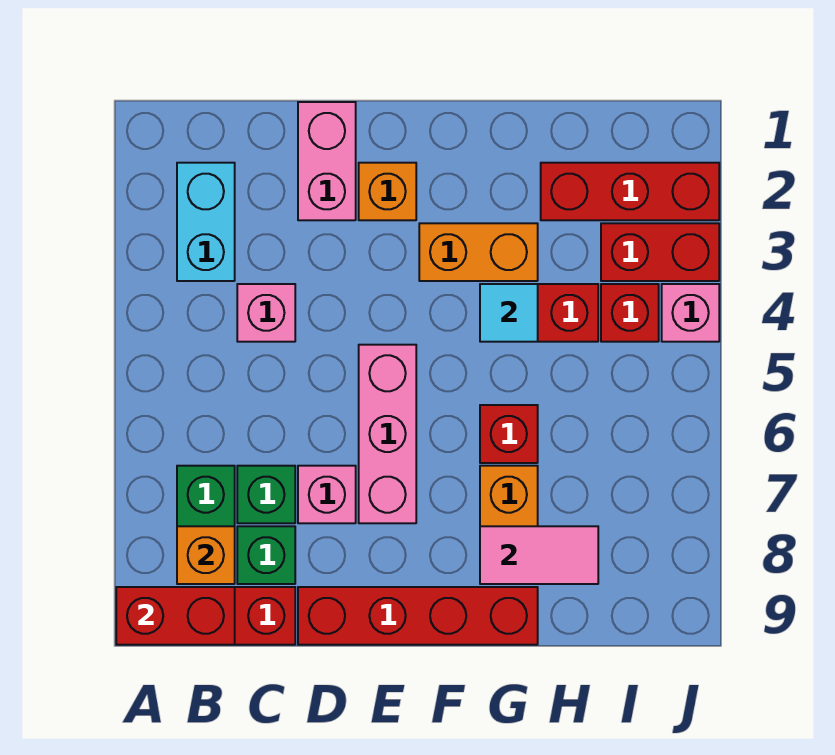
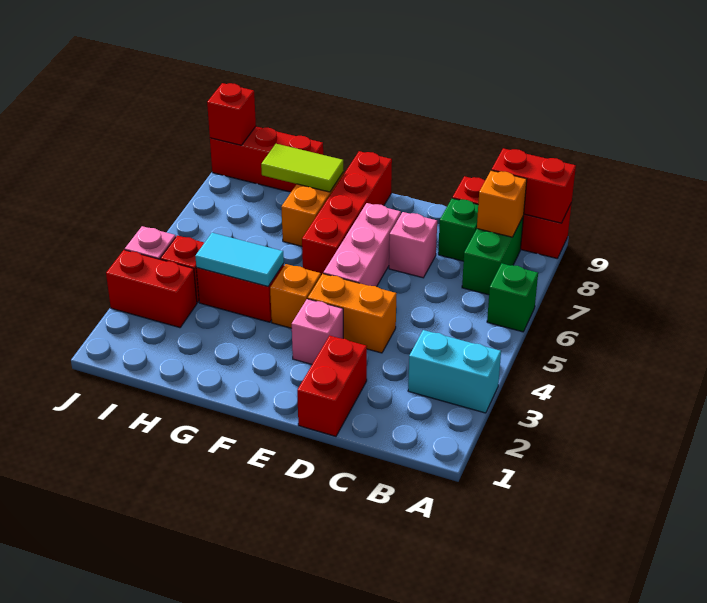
cyan brick B2:B3 level 1 -> cyan brick A3:B3 level 1
pink brick C4 level 1 -> pink brick E3 level 1
green brick C7 level 1 -> green brick A6 level 1
pink brick D1:D2 level 1 -> red brick D1:D2 level 1
red brick D9:G9 level 1 -> red brick F6:F9 level 1
orange brick E2 level 1 -> orange brick F4 level 1
orange brick F3:G3 level 1 -> orange brick D4:E4 level 1
cyan tile G4 level 2 -> cyan tile G4:H4 level 2
red brick G6 level 1 -> red brick J9 level 2
pink tile G8:H8 level 2 -> lime tile G8:H8 level 2
red brick H2:J2 level 1 -> red brick H9:J9 level 1

